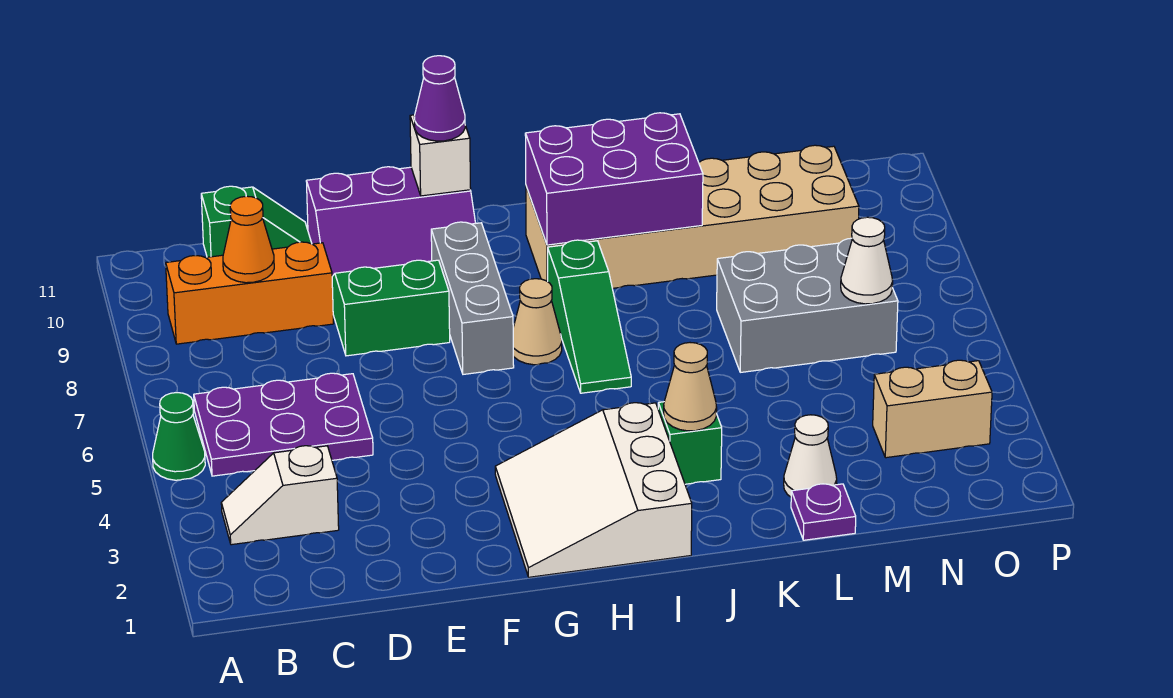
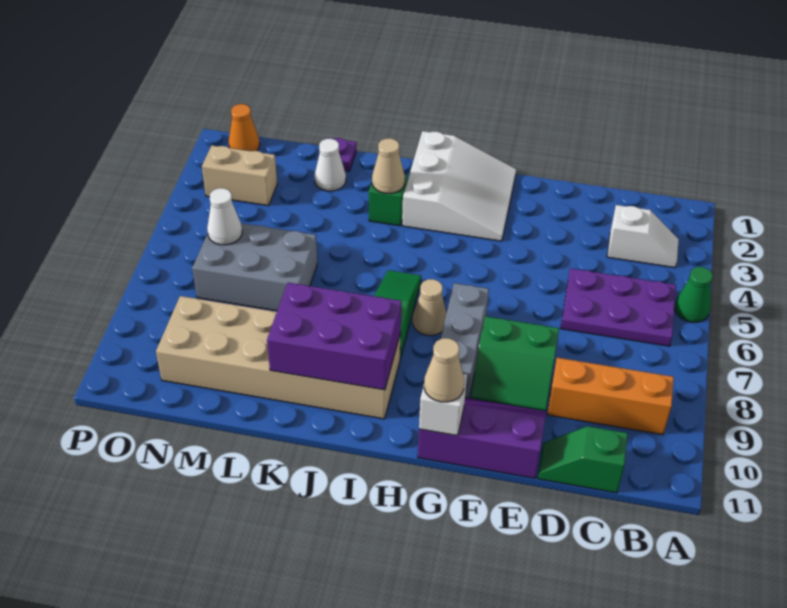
orange cone C9 level 2 -> orange cone O1 level 1
purple cone G11 level 3 -> tan cone G11 level 3

